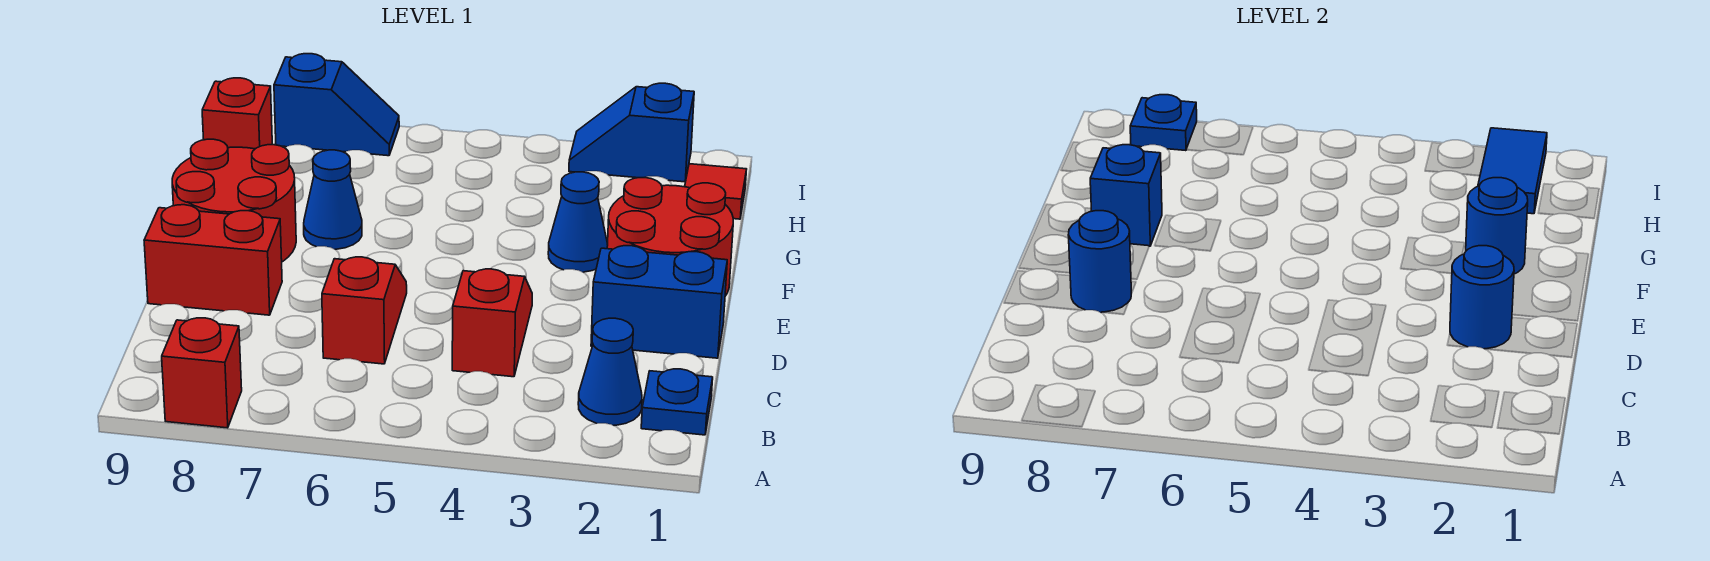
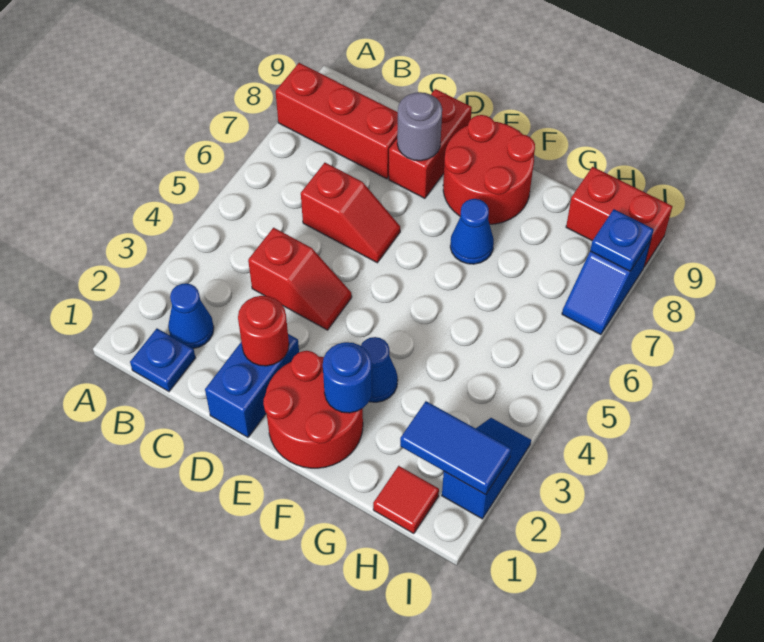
red brick A8 level 1 -> red brick A8:C8 level 1
blue round brick D2 level 2 -> red round brick D2 level 2
blue round brick D8 level 2 -> grey round brick D8 level 2
blue brick F8 level 2 -> none
red brick H9 level 1 -> red brick H9:I9 level 1

